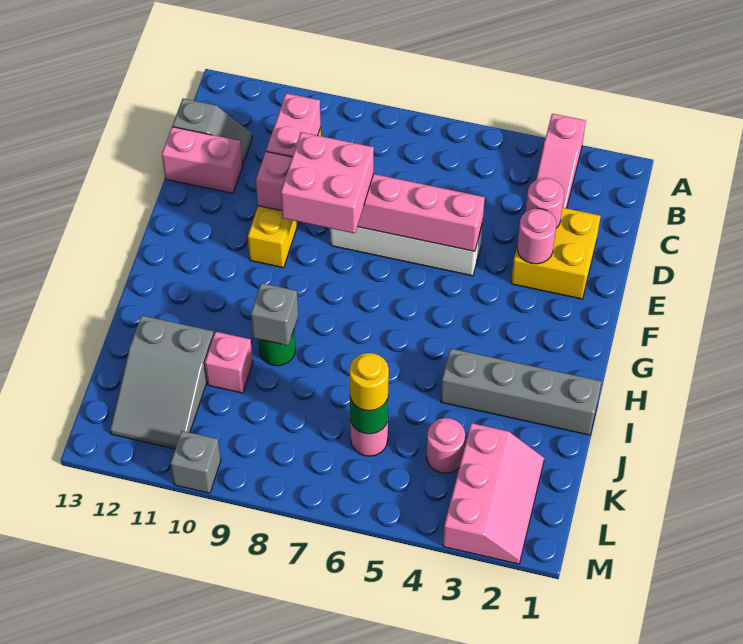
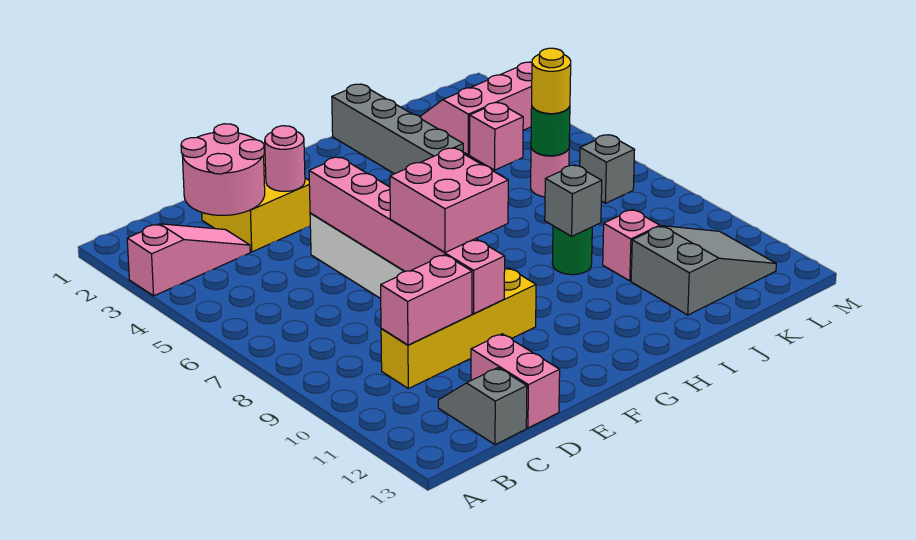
pink round brick D3 level 2 -> pink round brick C2:D3 level 2
pink round brick K4 level 1 -> pink brick K4 level 1
grey brick M10 level 1 -> grey brick L7 level 1

